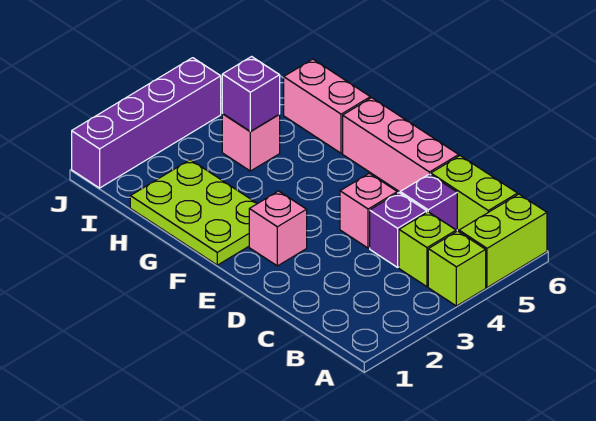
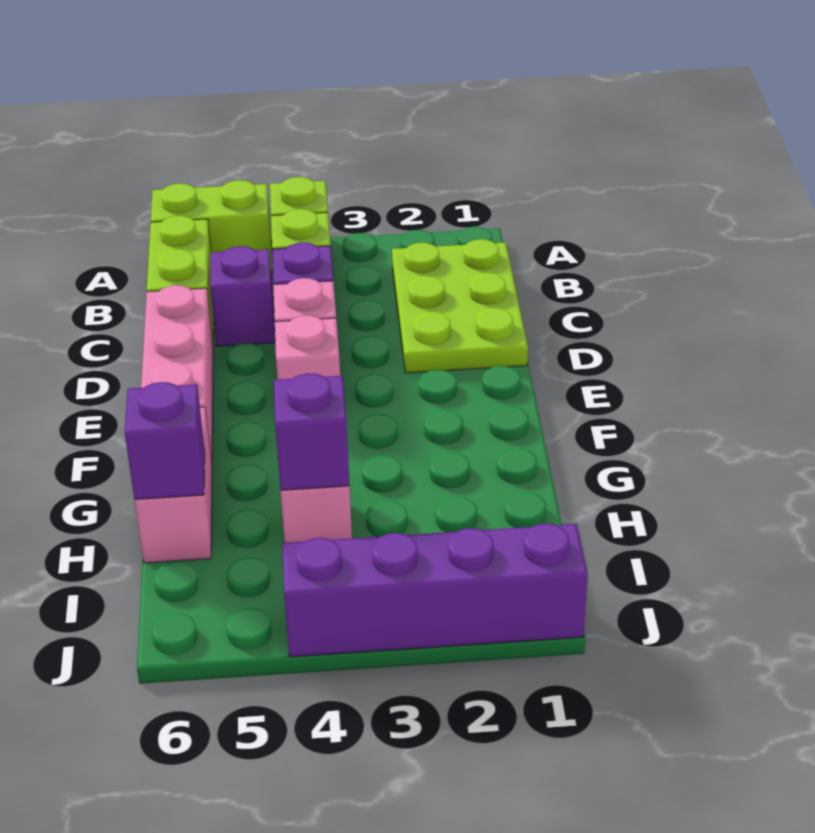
pink brick E2 level 1 -> pink brick E4 level 1
lime plate F1:H2 level 1 -> lime plate B1:D2 level 1
none -> purple brick H6 level 2

